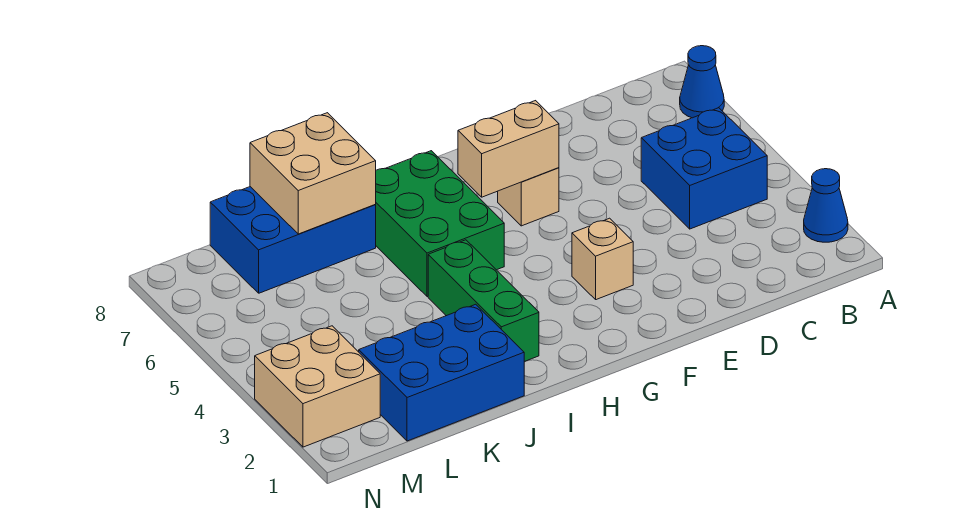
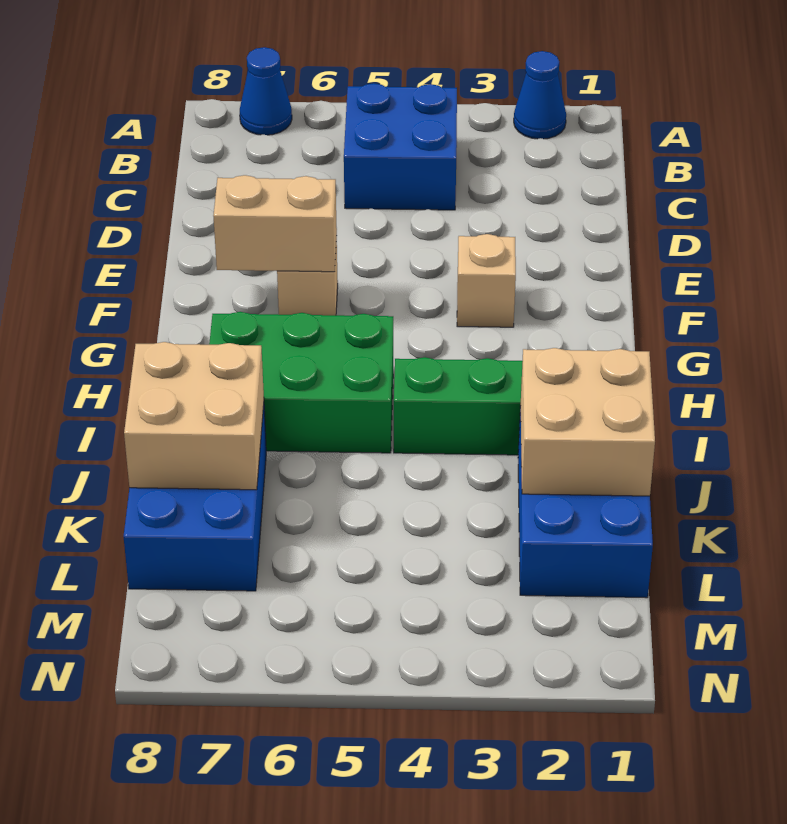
tan brick F6:G6 level 2 -> tan brick F6:F7 level 2
tan brick M2:N3 level 1 -> tan brick J1:K2 level 2

